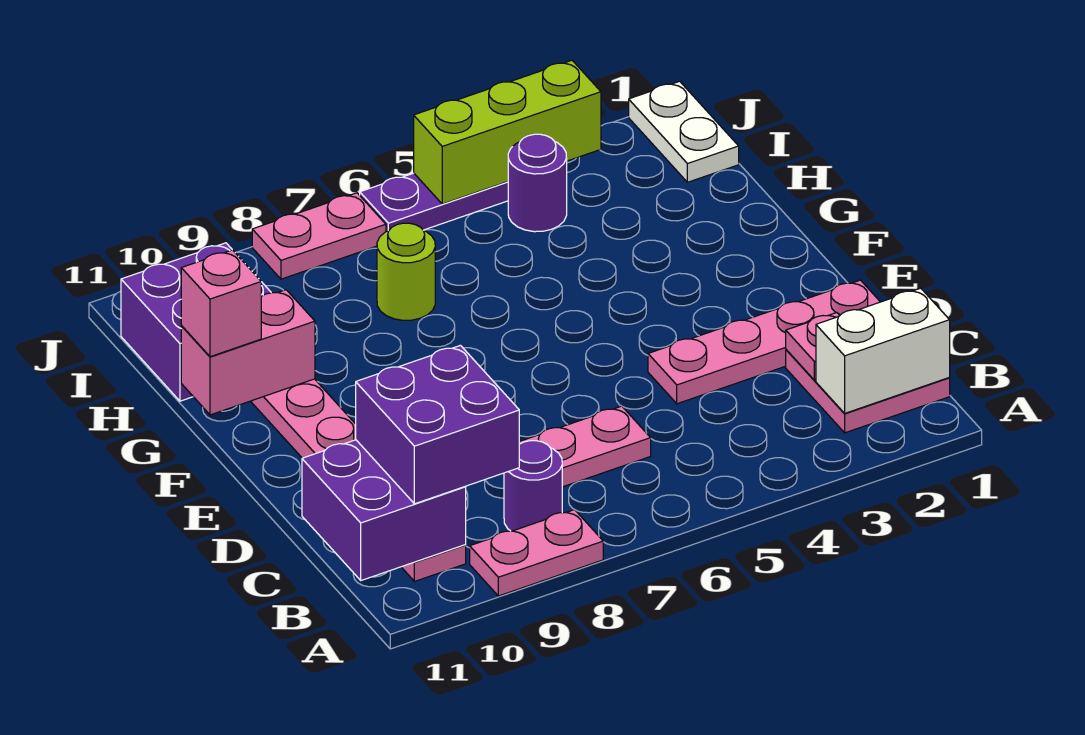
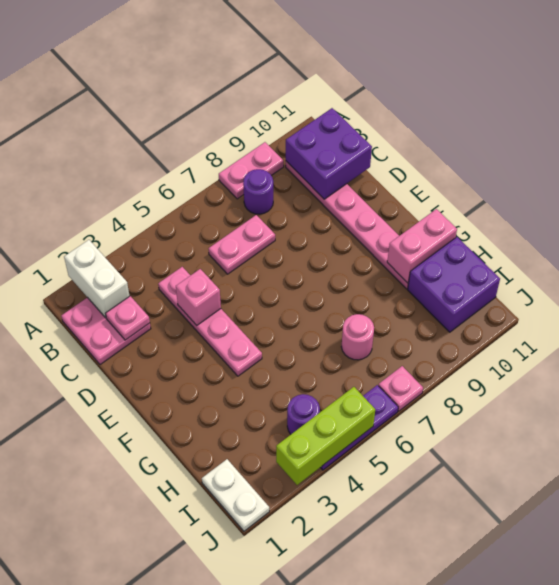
white brick B1:B2 level 2 -> white brick A2:B2 level 2
purple brick B9:C10 level 3 -> none
pink plate D1:D4 level 1 -> pink plate C4:F4 level 1
pink brick G11 level 3 -> pink brick D4 level 2
lime round brick H7 level 1 -> pink round brick H7 level 1
pink plate J7:J8 level 1 -> pink plate J7 level 1

